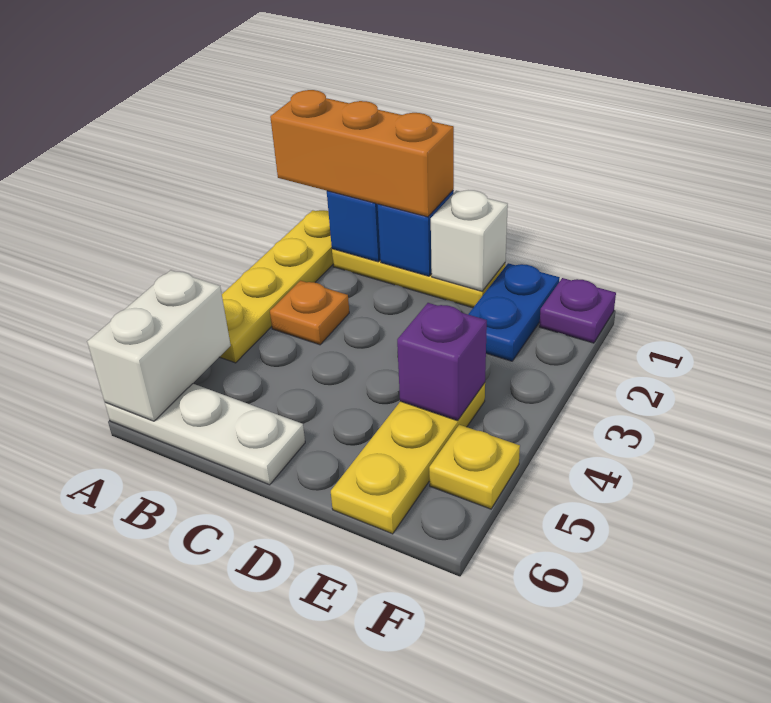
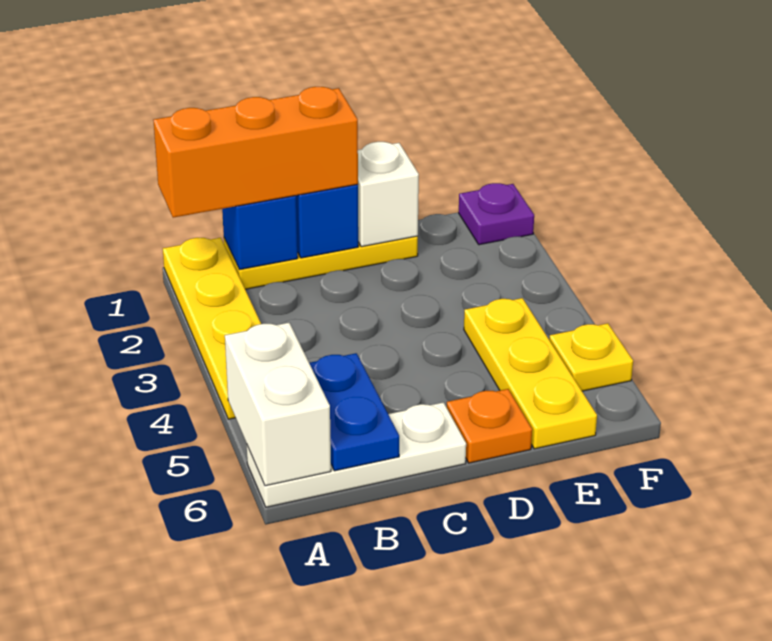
orange plate B3 level 1 -> orange plate D6 level 1
blue plate E1:E2 level 1 -> blue plate B5:B6 level 2
purple brick E4 level 2 -> none

